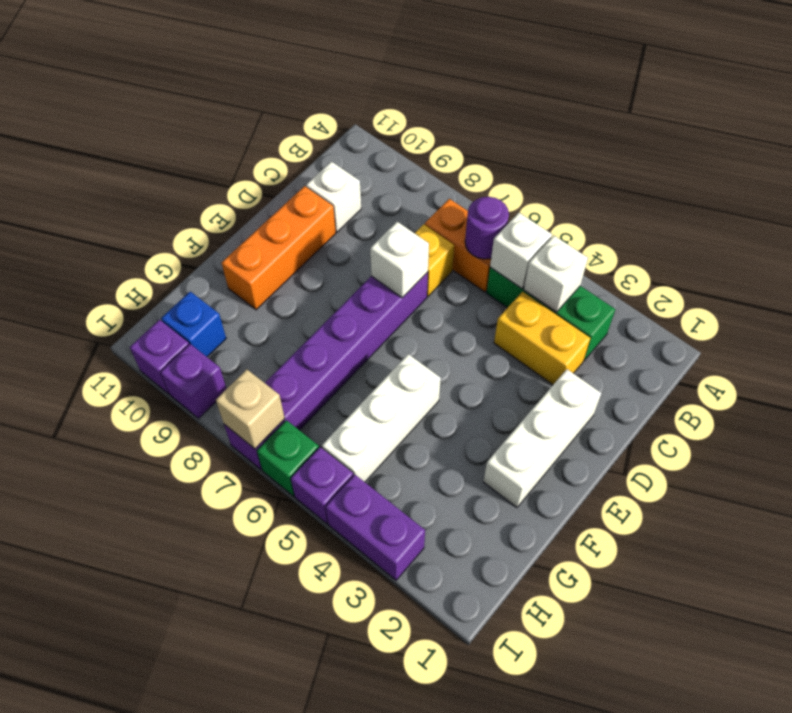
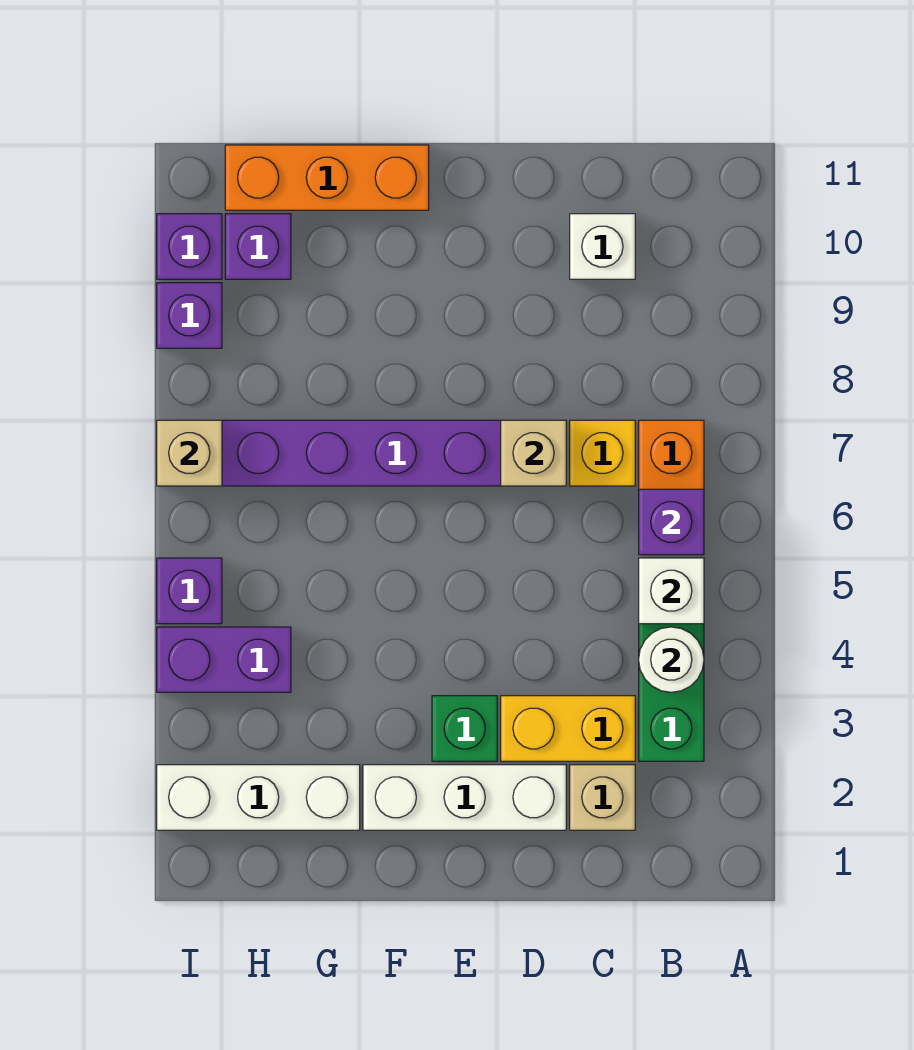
white brick B4 level 2 -> white round brick B4 level 2
purple round brick B6 level 2 -> purple brick B6 level 2
none -> tan brick C2 level 1
yellow brick C3:C4 level 1 -> yellow brick C3:D3 level 1
white brick D7 level 2 -> tan brick D7 level 2
orange brick D10:F10 level 1 -> orange brick F11:H11 level 1
white brick F5:H5 level 1 -> white brick G2:I2 level 1
blue brick H10 level 1 -> purple brick H10 level 1
purple brick I3:I4 level 1 -> purple brick H4:I4 level 1
green brick I6 level 1 -> green brick E3 level 1

